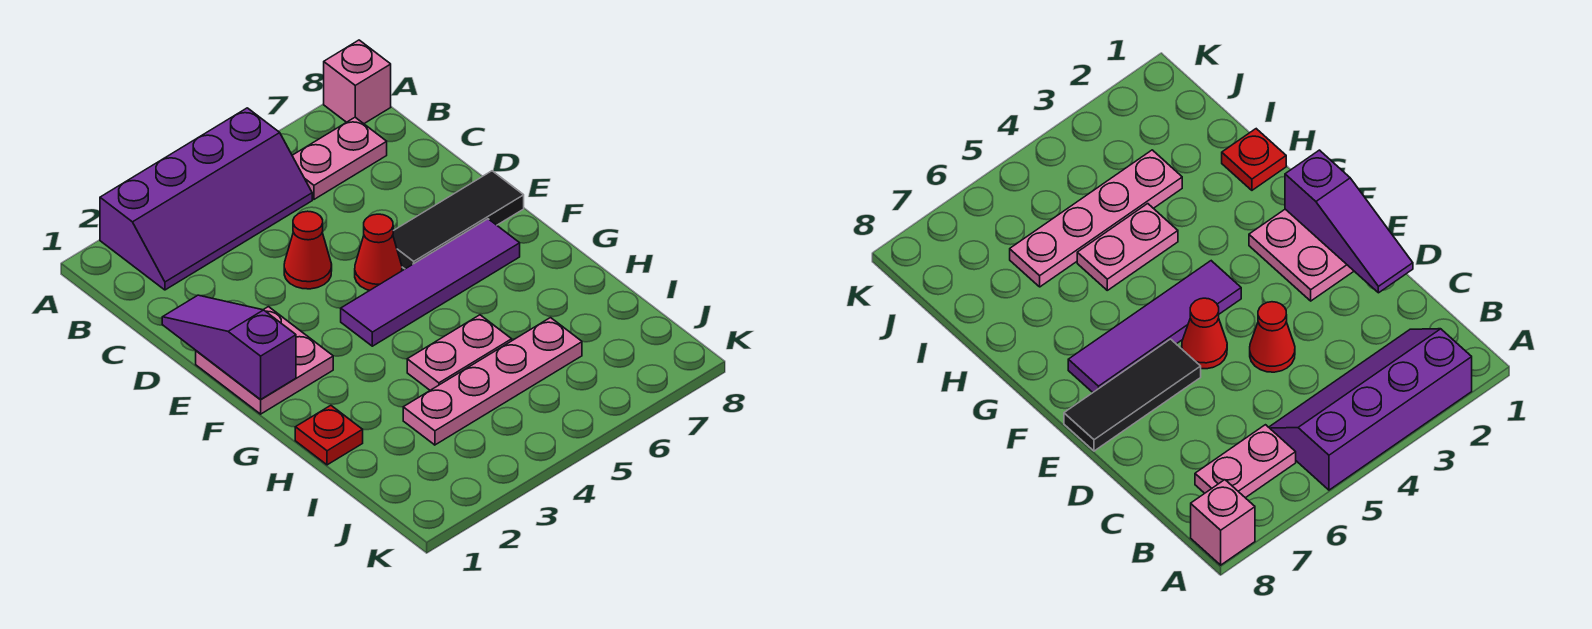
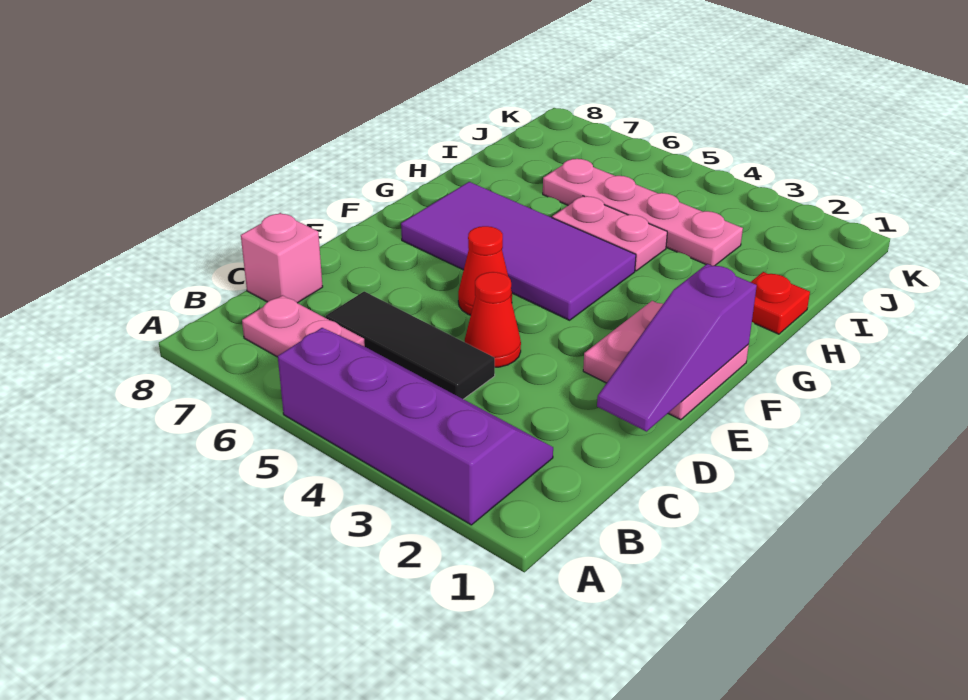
pink brick A8 level 1 -> pink brick C8 level 1
black tile E6:E8 level 1 -> black tile C4:C6 level 1
purple tile F4:F7 level 1 -> purple tile F4:G7 level 1

